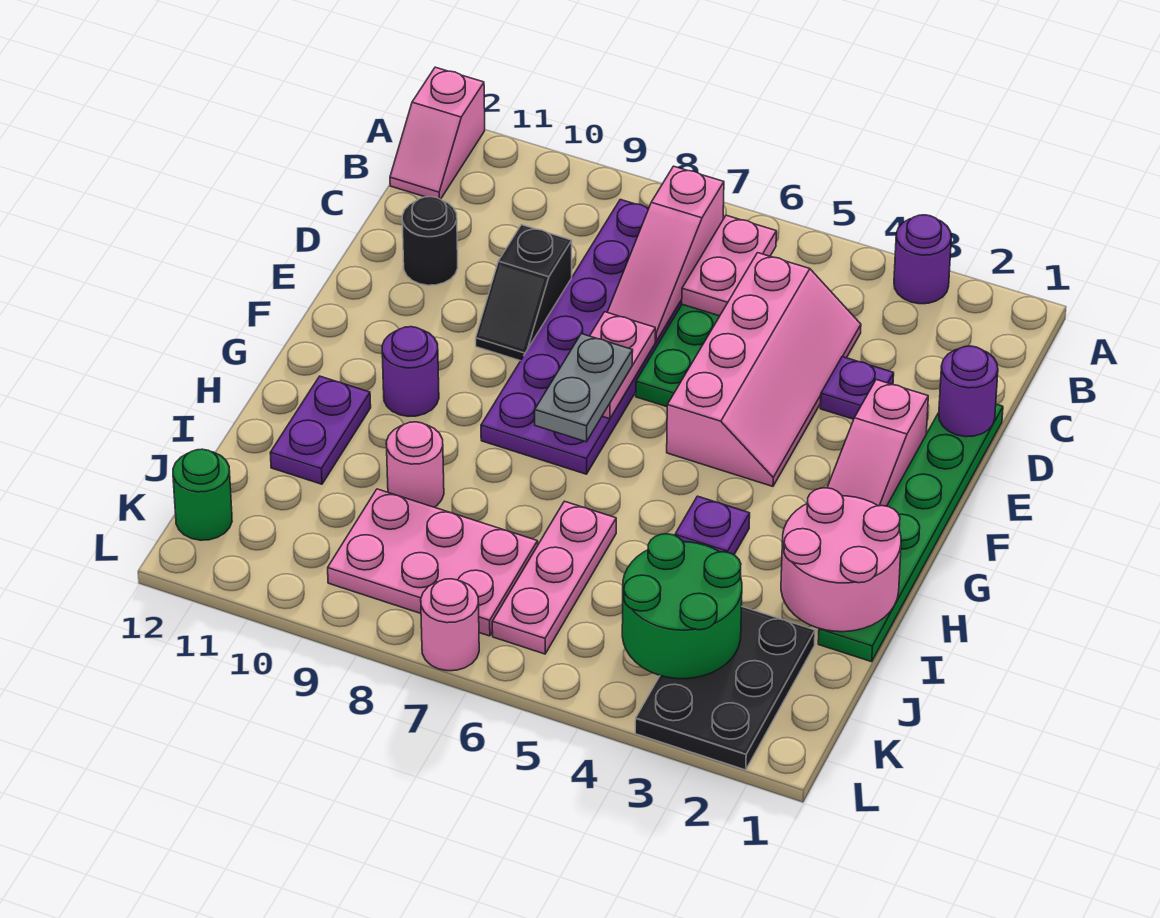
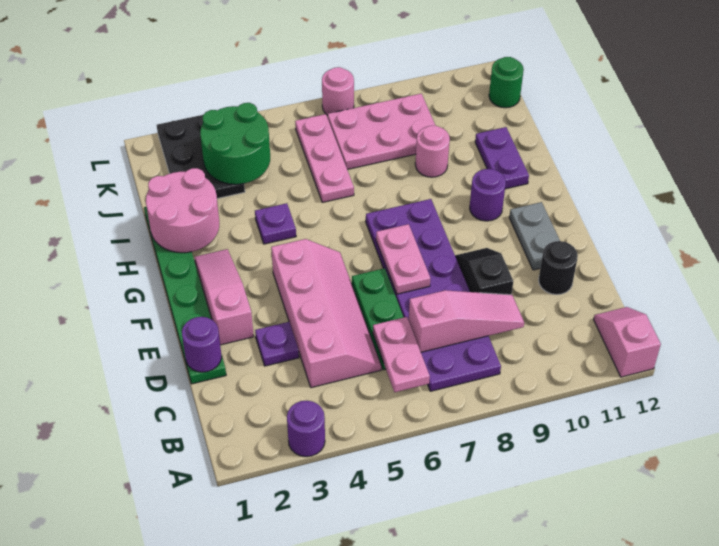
pink slope B7:D7 level 2 top B -> pink slope C7:C9 level 2 top 7
pink slope C4:F5 level 1 top 5 -> pink slope C4:F5 level 1 top 4
grey plate F7:G7 level 3 -> grey plate E11:F11 level 1

